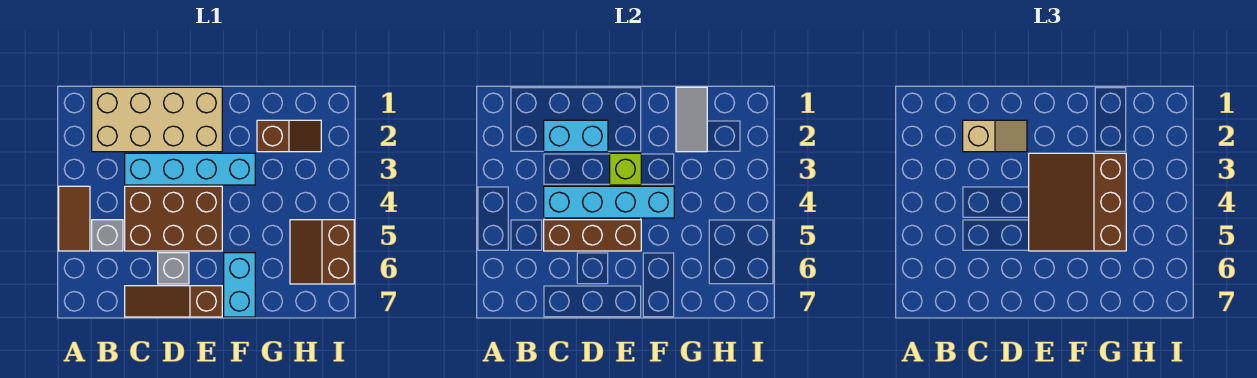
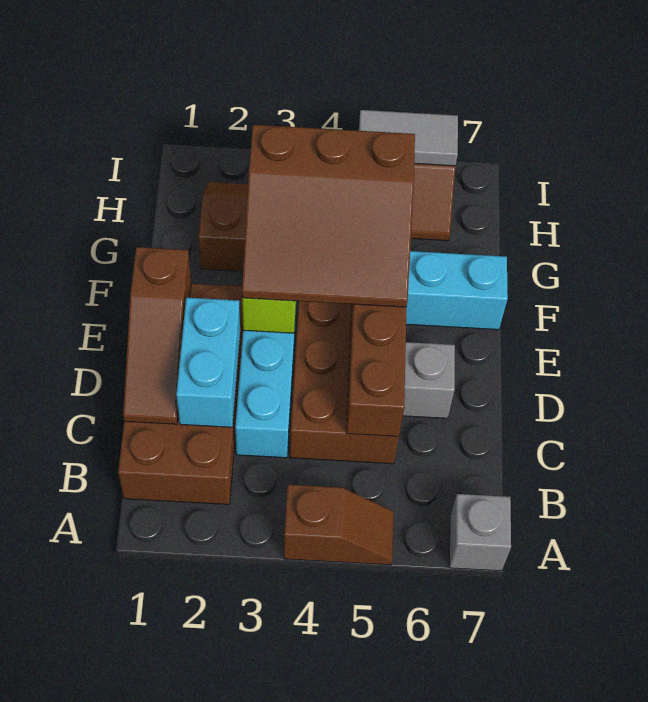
brown tile A4:A5 level 1 -> brown slope A4:A5 level 1 top 4
tan brick B1:E2 level 1 -> brown brick B1:E2 level 1
grey brick B5 level 1 -> grey brick A7 level 1
tan slope C2:D2 level 3 top C -> none
cyan brick C4:F4 level 2 -> none
brown slope C7:E7 level 1 top E -> brown slope C1:E1 level 2 top E
grey tile G1:G2 level 2 -> grey tile I5:I6 level 2

